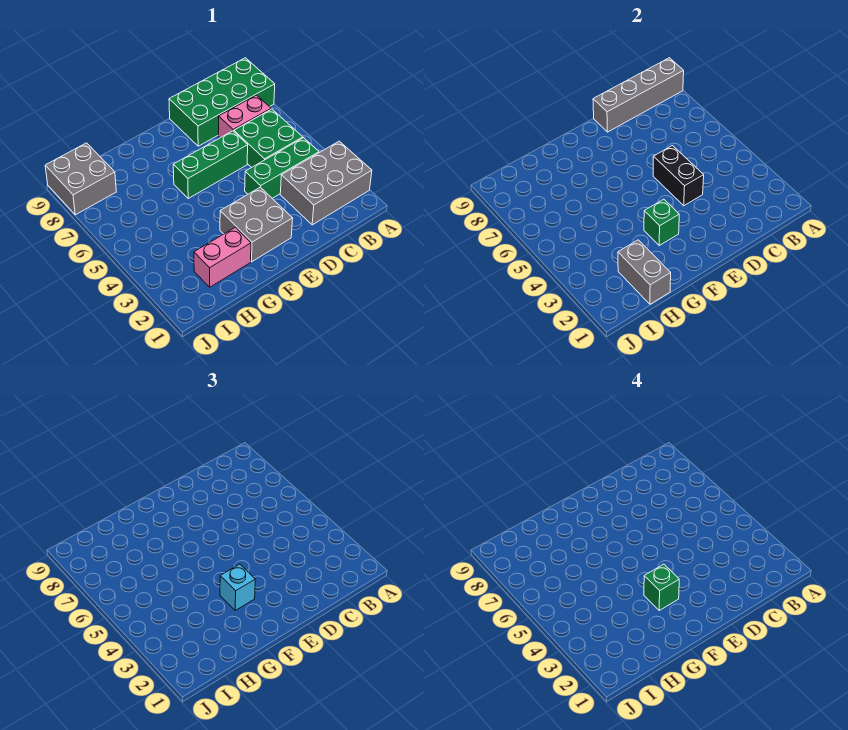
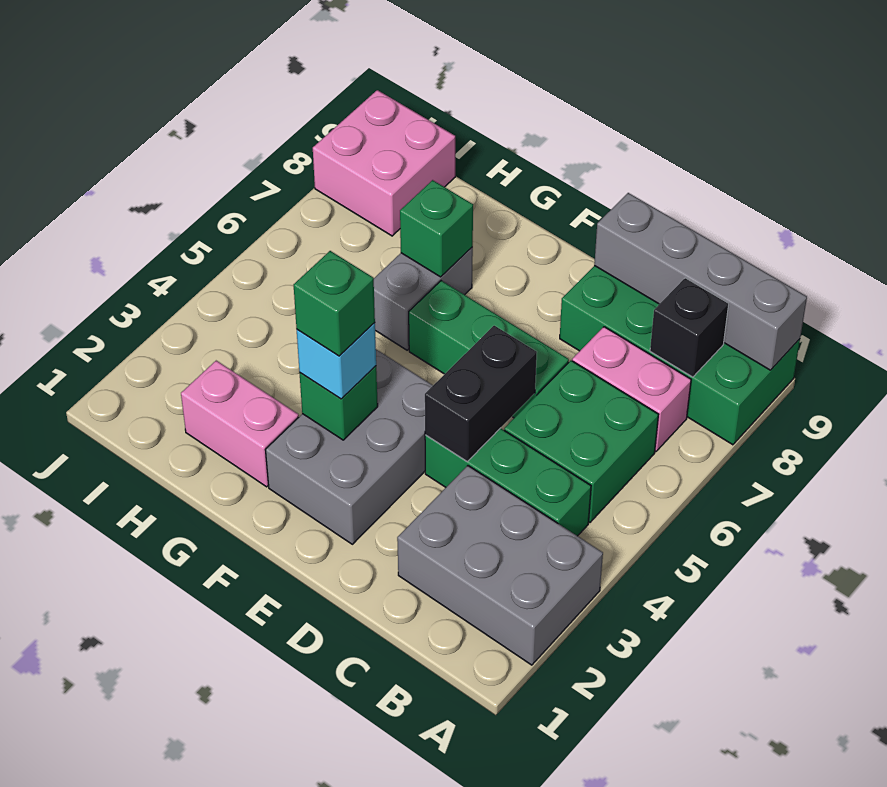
none -> black brick B8 level 2
grey brick E2:F3 level 1 -> grey brick E2:F4 level 1
none -> green brick G7 level 2
grey brick H1:H2 level 2 -> grey brick G6:G7 level 1
grey brick I8:J9 level 1 -> pink brick I8:J9 level 1

